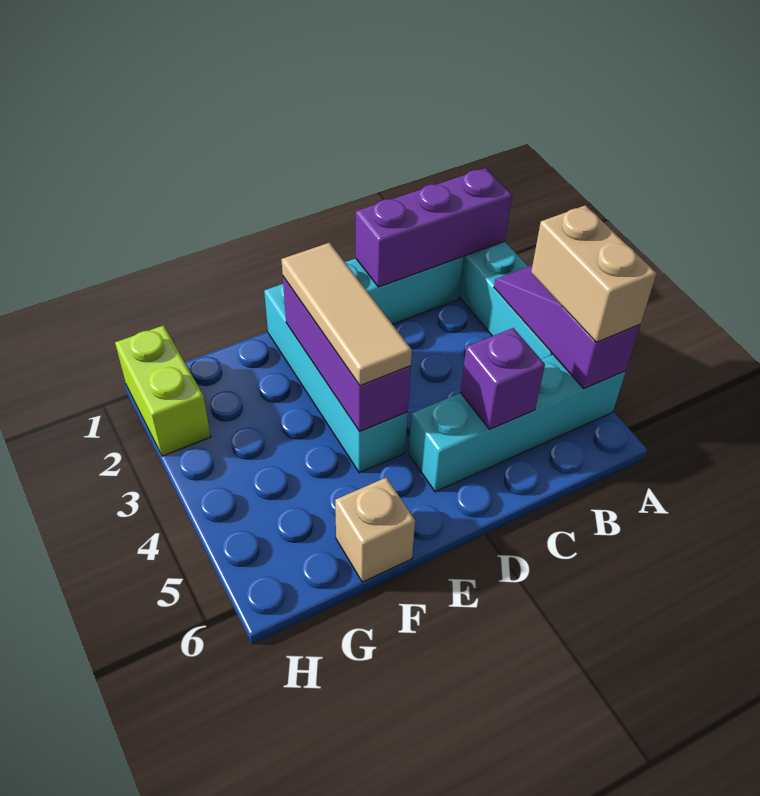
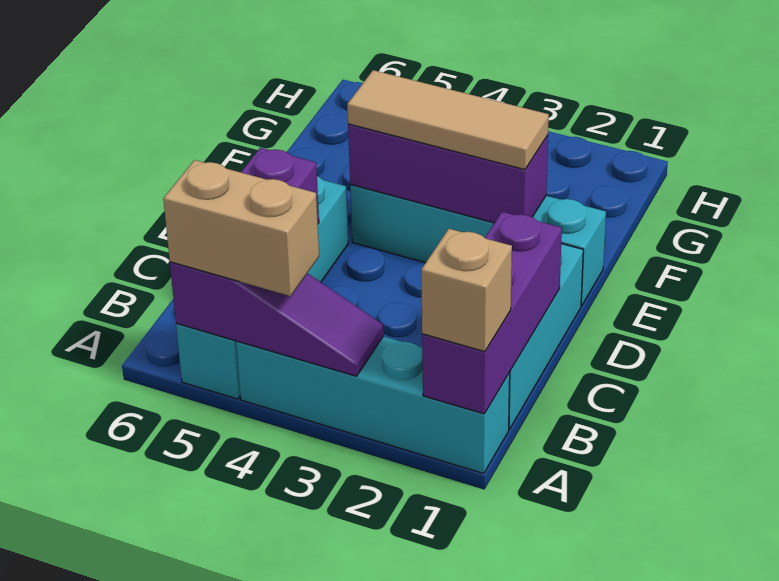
tan brick F6 level 1 -> tan brick A1 level 3
lime brick H1:H2 level 1 -> none

